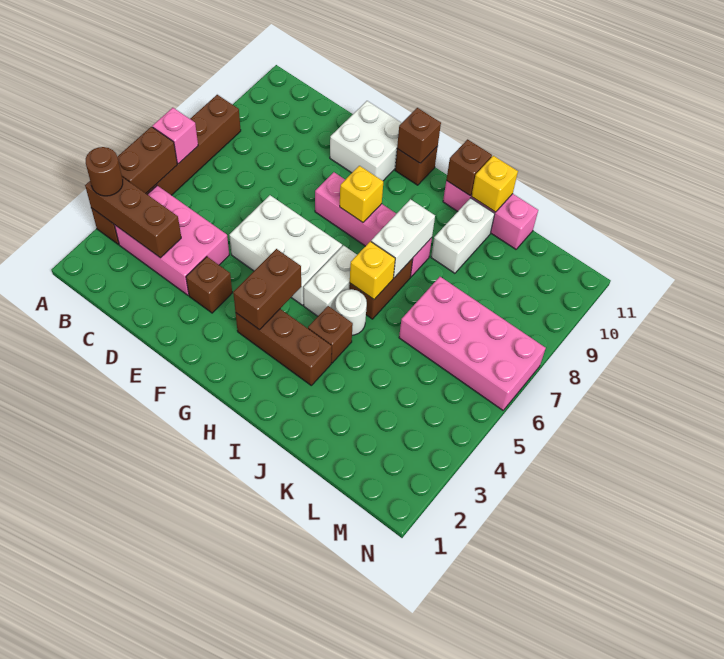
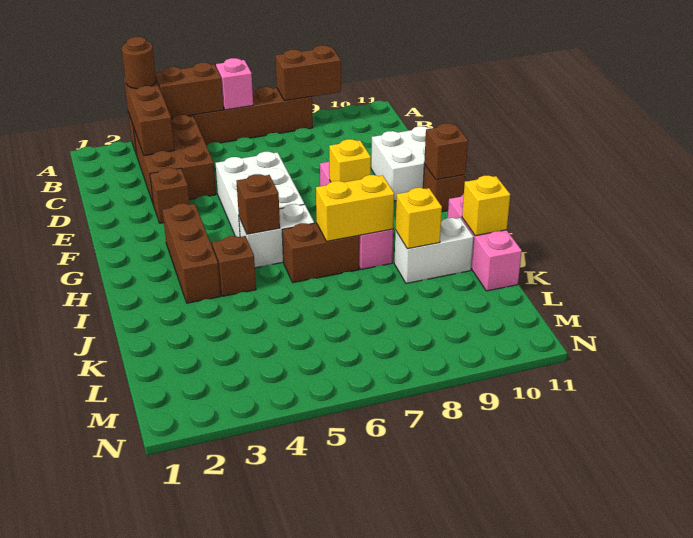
pink brick B3:D4 level 1 -> brown brick B3:D4 level 1
brown brick G3:G4 level 2 -> brown brick A8:A9 level 2
white round brick I5 level 1 -> none
yellow brick I6 level 2 -> yellow brick J9 level 2
white brick I7:I8 level 2 -> yellow brick I7:I8 level 2
brown brick I11 level 2 -> brown brick H5 level 2
pink brick K6:N7 level 1 -> none

